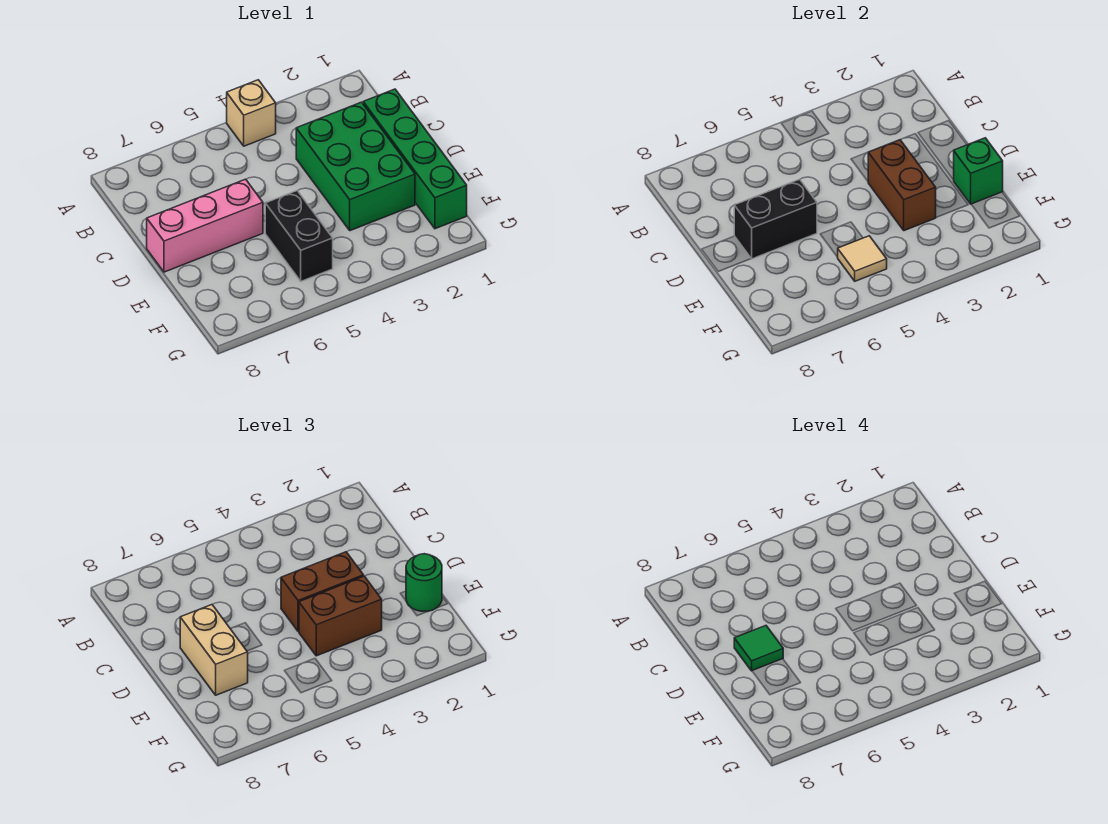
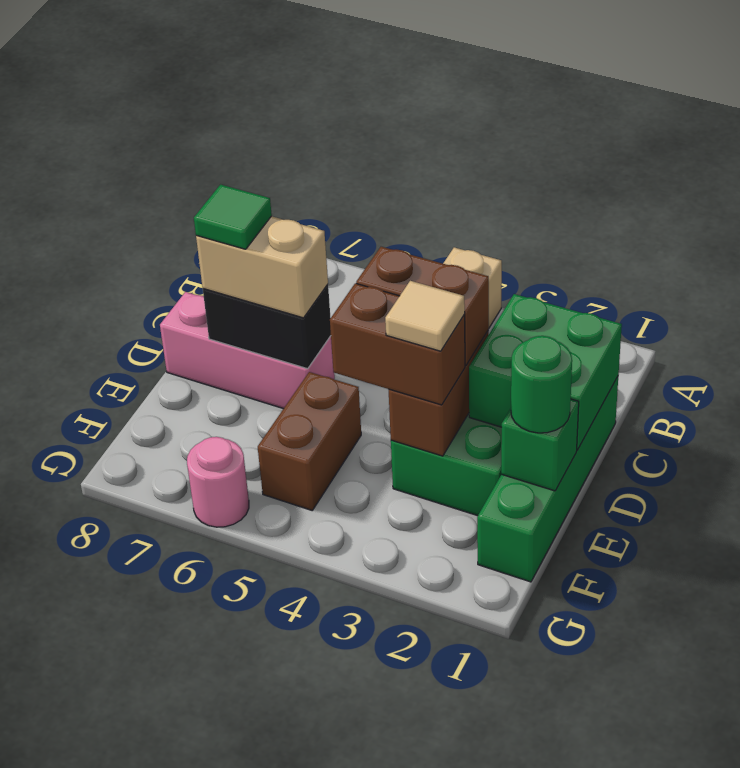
none -> green brick C1:D2 level 2
tan brick D7:E7 level 3 -> tan brick D6:D7 level 3
black brick E5:F5 level 1 -> brown brick E5:F5 level 1
tan tile F5 level 2 -> tan tile E3 level 4
none -> pink round brick G6 level 1

